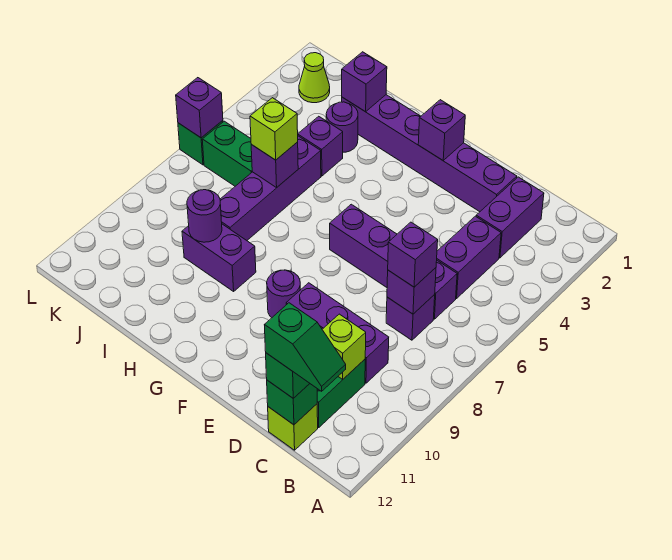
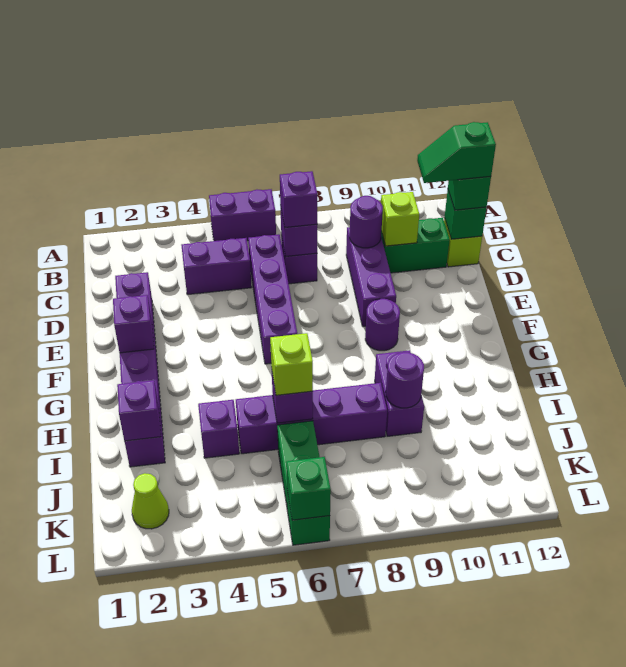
green slope B12:C12 level 4 top C -> green slope C11:C12 level 4 top 12
purple brick C2:C3 level 1 -> purple brick A5:A6 level 1
purple round brick I3 level 1 -> purple round brick C9 level 2
purple brick L6 level 2 -> green brick L6 level 2

